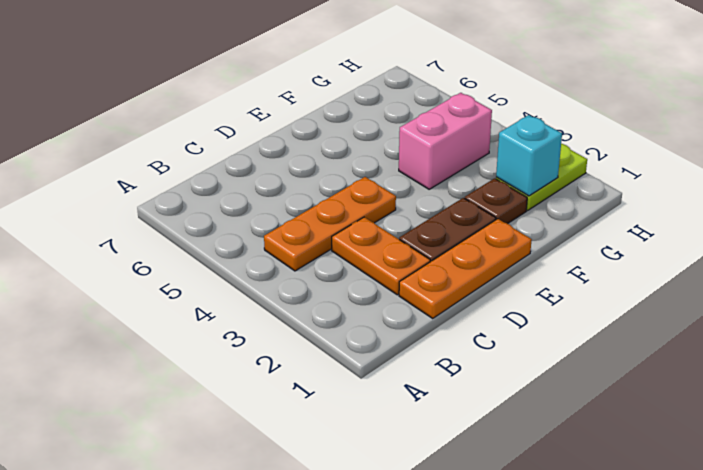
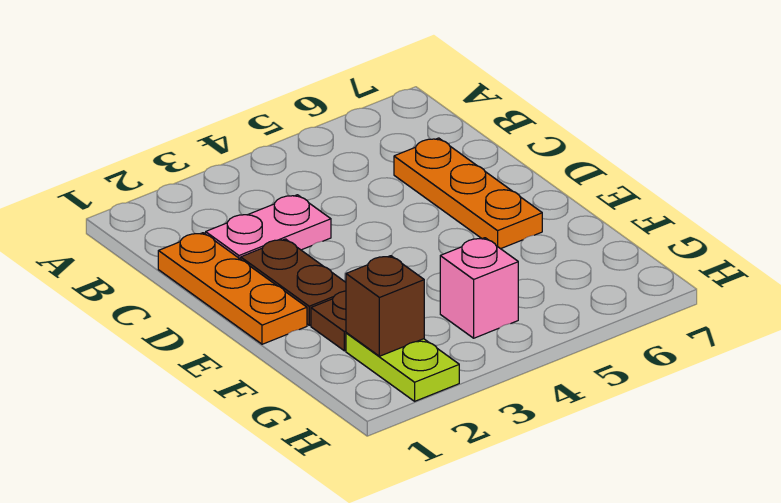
orange plate B4:D4 level 1 -> orange plate C6:E6 level 1
orange plate C2:C3 level 1 -> pink plate C2:C3 level 1
pink brick F4:G4 level 1 -> pink brick G4 level 1
cyan brick G2 level 2 -> brown brick G2 level 2

